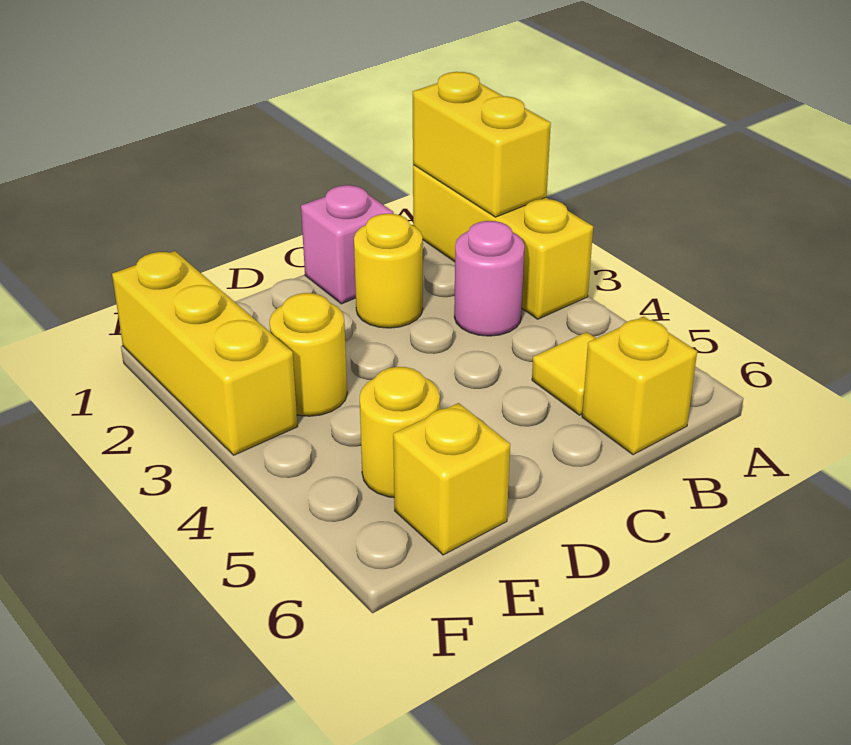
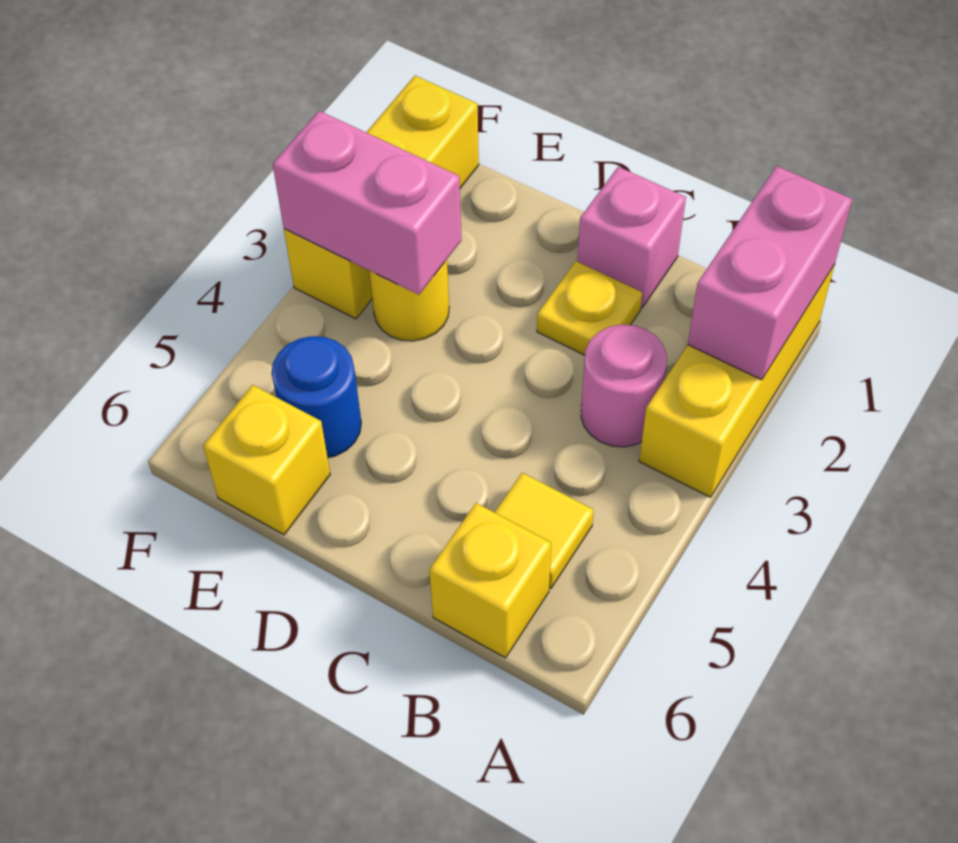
yellow brick A1:A2 level 2 -> pink brick A1:A2 level 2
yellow round brick C2 level 1 -> yellow plate C2 level 1
none -> pink brick E3:F3 level 2
yellow round brick E5 level 1 -> blue round brick E5 level 1

